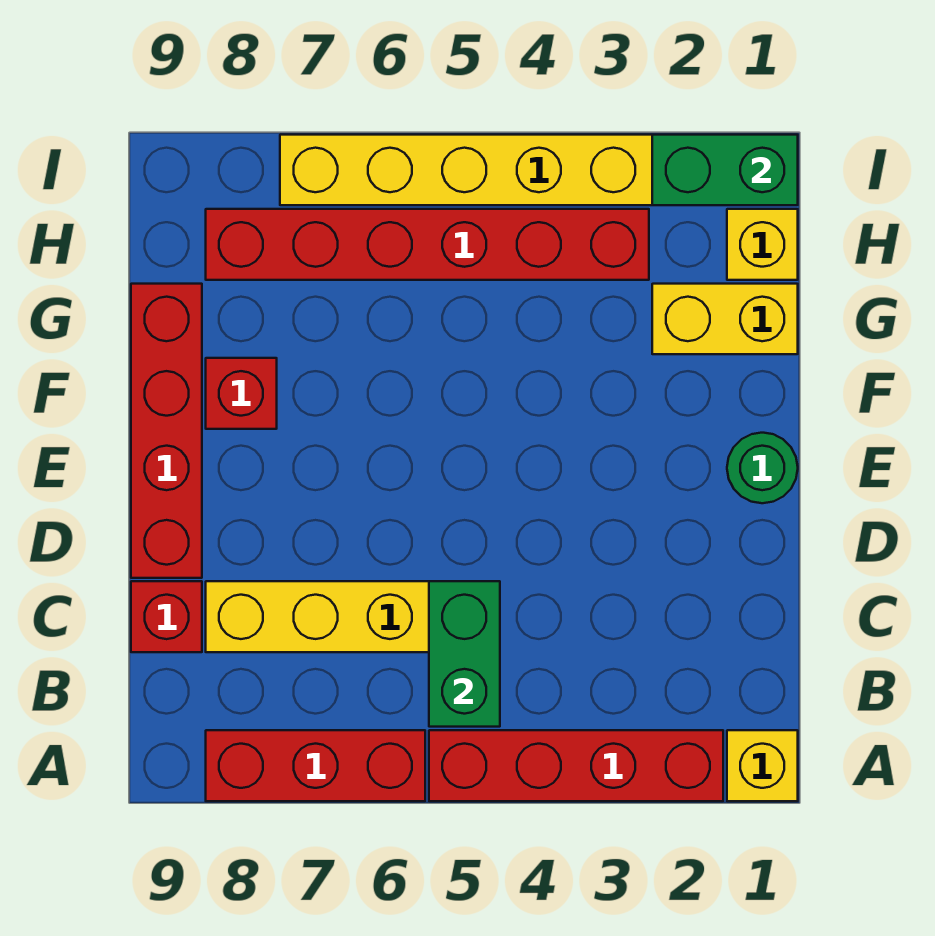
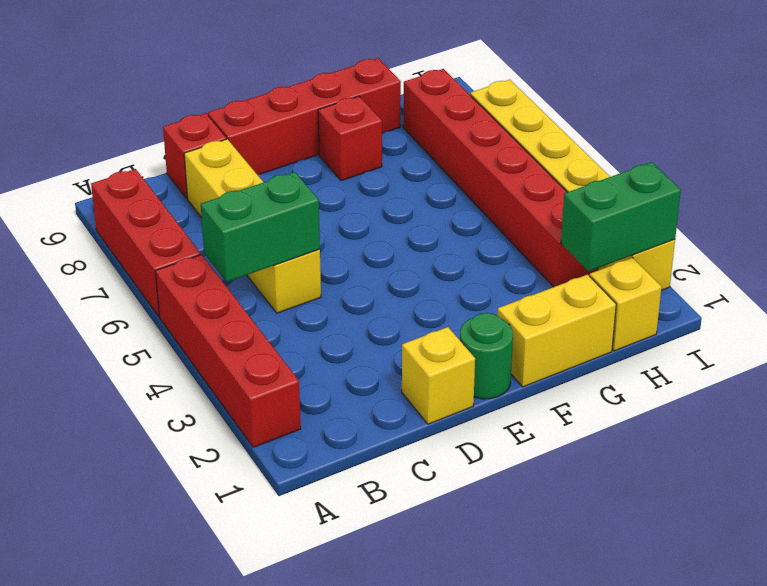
yellow brick A1 level 1 -> yellow brick D1 level 1
yellow brick G1:G2 level 1 -> yellow brick F1:G1 level 1
green brick I1:I2 level 2 -> green brick H2:I2 level 2

